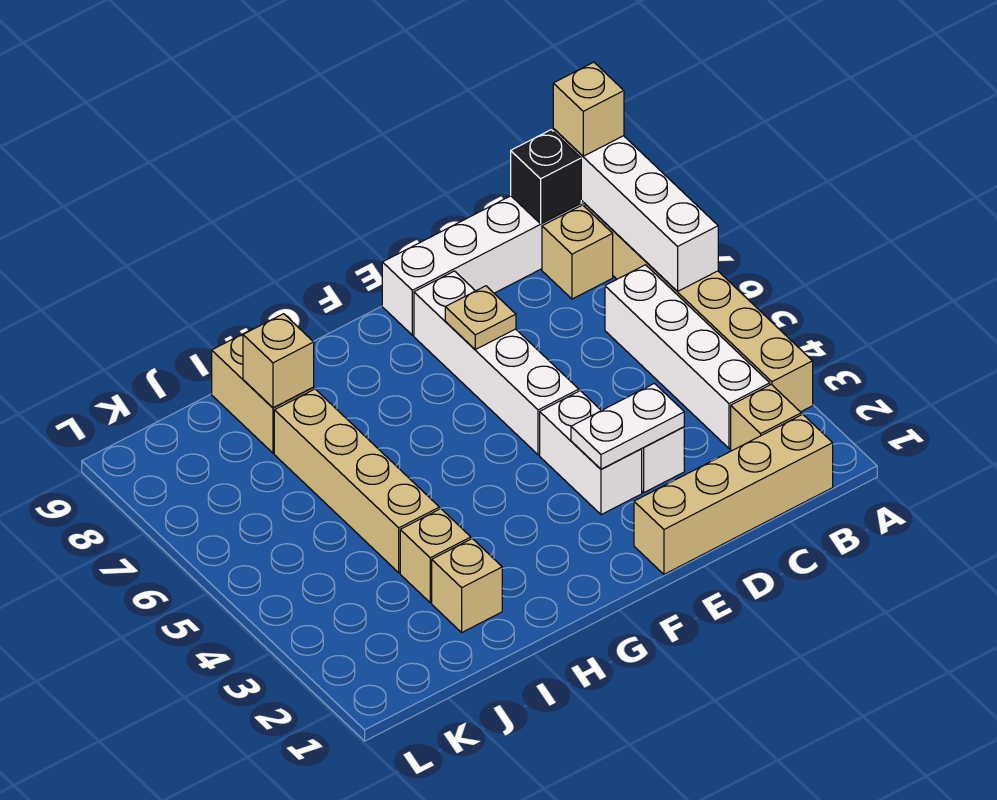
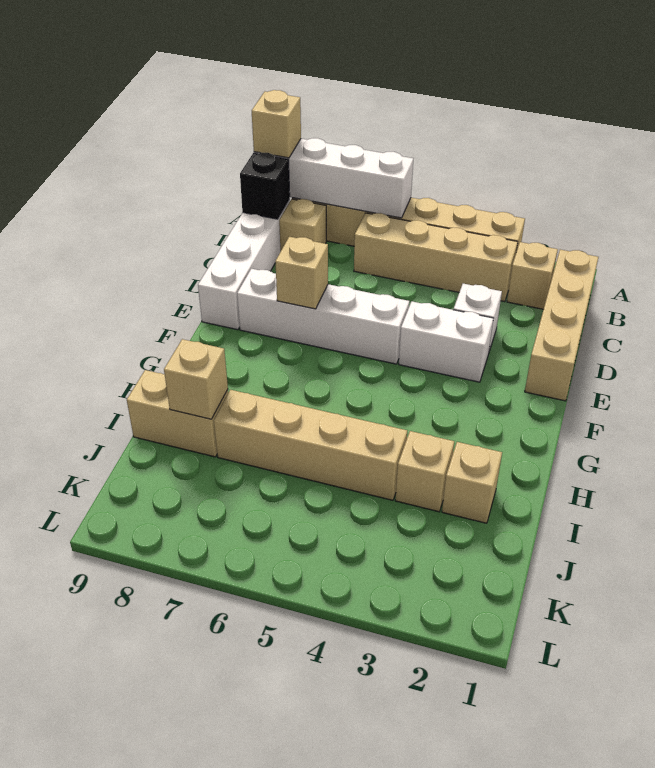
white brick B3:B6 level 1 -> tan brick B3:B6 level 1
white plate D3:E3 level 2 -> none
tan plate E7 level 2 -> tan brick E7 level 2

